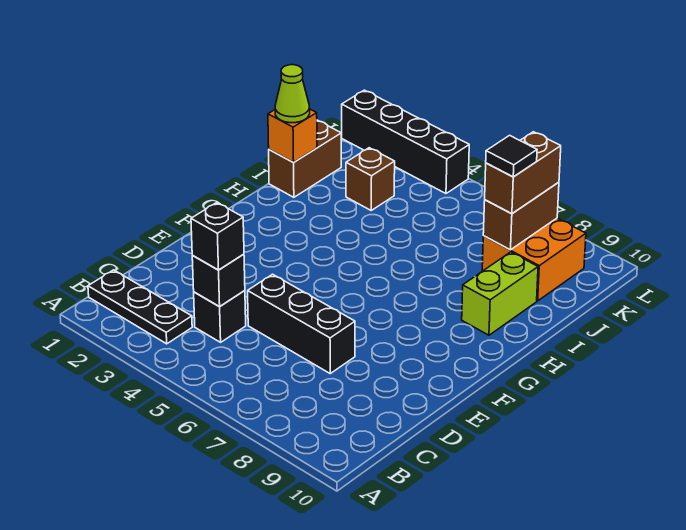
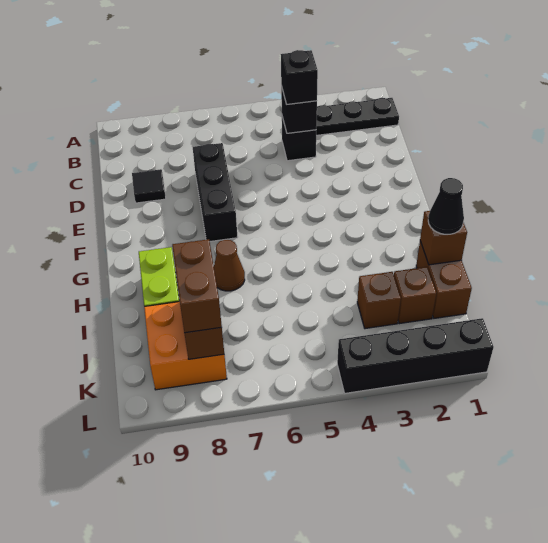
black brick D5:D7 level 1 -> black brick D7:F7 level 1
none -> brown cone H7 level 1
orange brick I1 level 2 -> brown brick I1 level 2
lime cone I1 level 3 -> black cone I1 level 3
none -> brown brick J2 level 1
black tile J8 level 4 -> black tile D9 level 1

